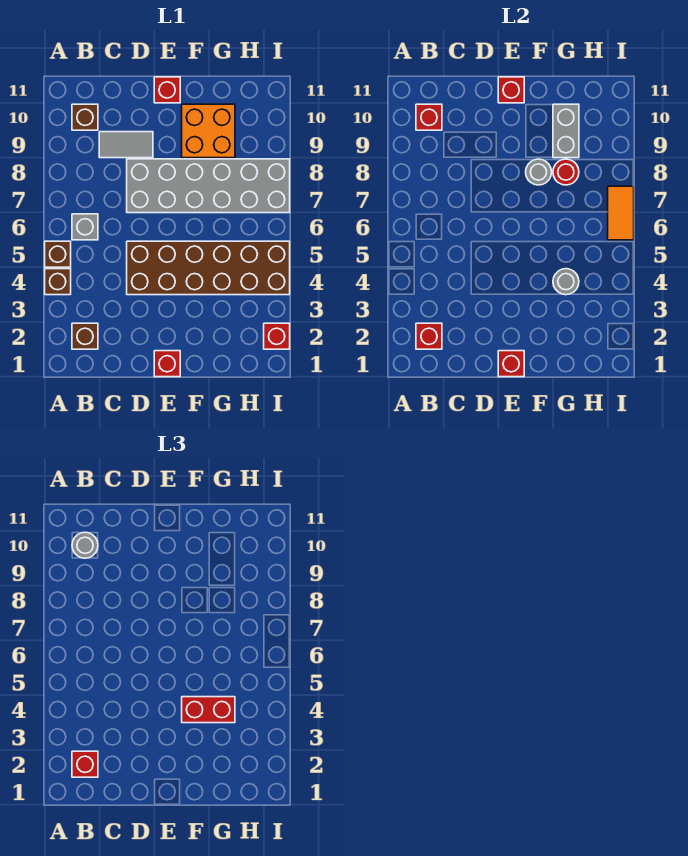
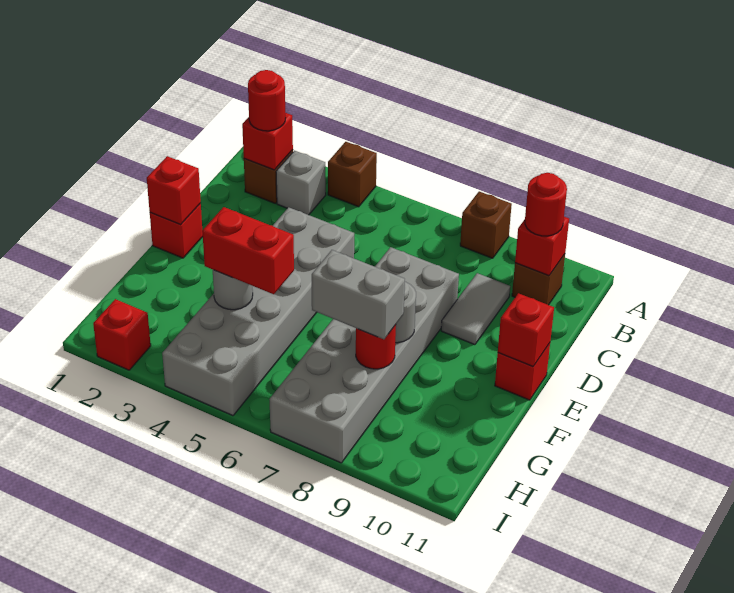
brown brick A5 level 1 -> brown brick A8 level 1
red brick B2 level 3 -> red round brick B2 level 3
grey brick B6 level 1 -> grey brick B3 level 1
grey round brick B10 level 3 -> red round brick B10 level 3
brown brick D4:I5 level 1 -> grey brick D4:I5 level 1
red brick F4:G4 level 3 -> red brick G4:G5 level 3
orange brick F9:G10 level 1 -> none
grey brick G9:G10 level 2 -> grey brick G7:G8 level 3
orange tile I6:I7 level 2 -> none

